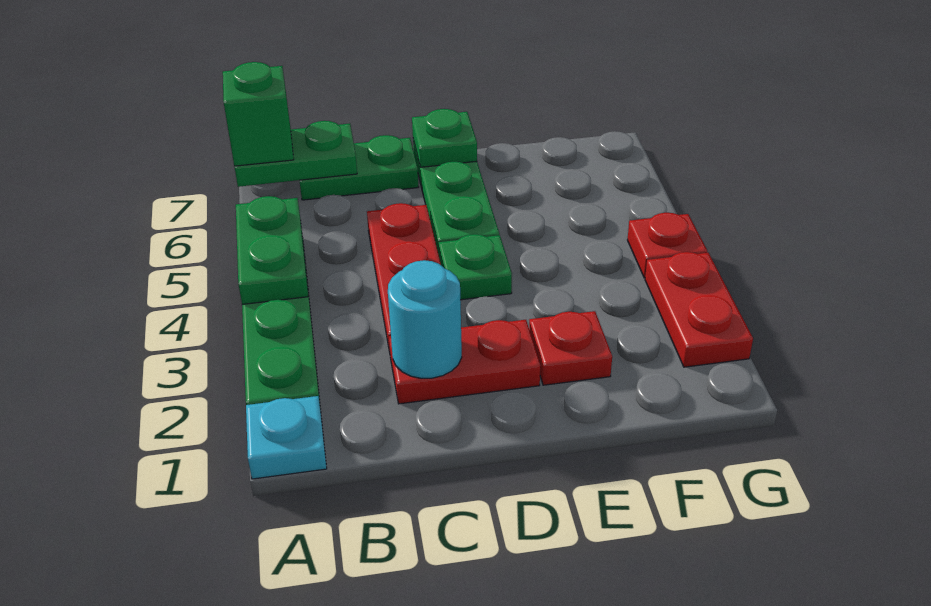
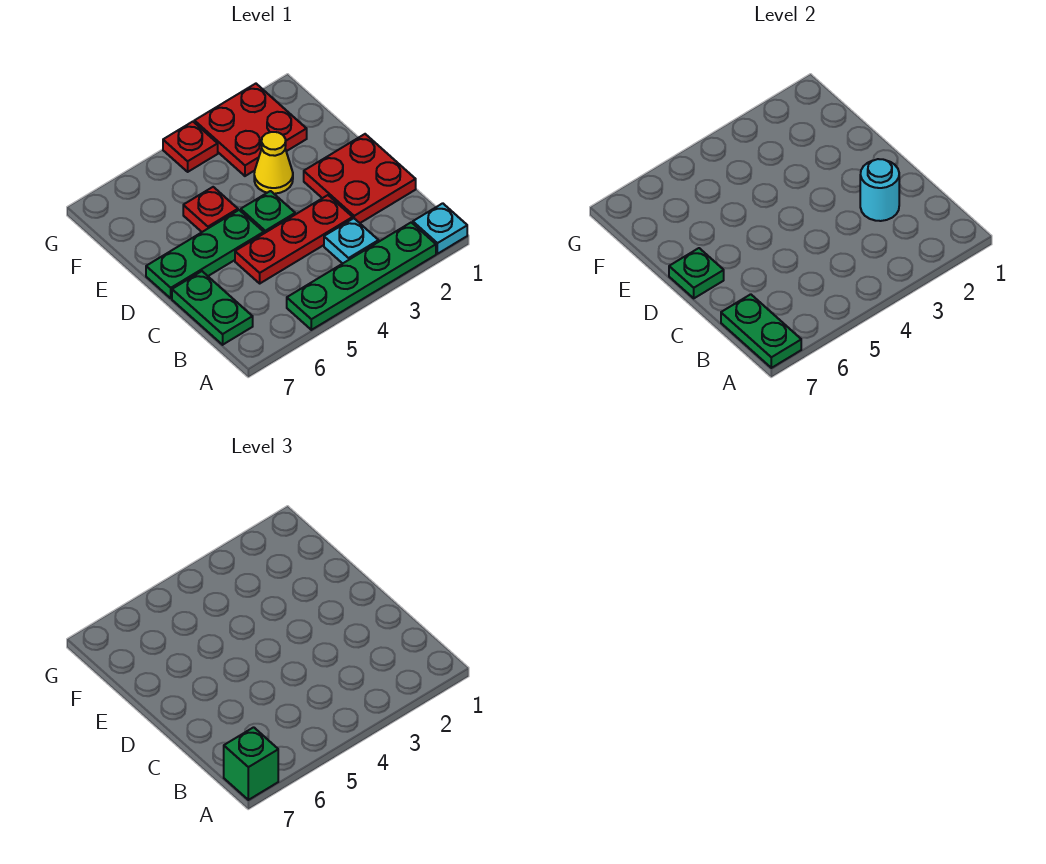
green plate A4:A5 level 2 -> none
none -> cyan plate B3 level 1
red plate C2:D2 level 1 -> red plate C1:D2 level 1
red plate E2 level 1 -> red plate E5 level 1
none -> yellow cone E3 level 1
red plate G2:G3 level 1 -> red plate F2:G3 level 1

